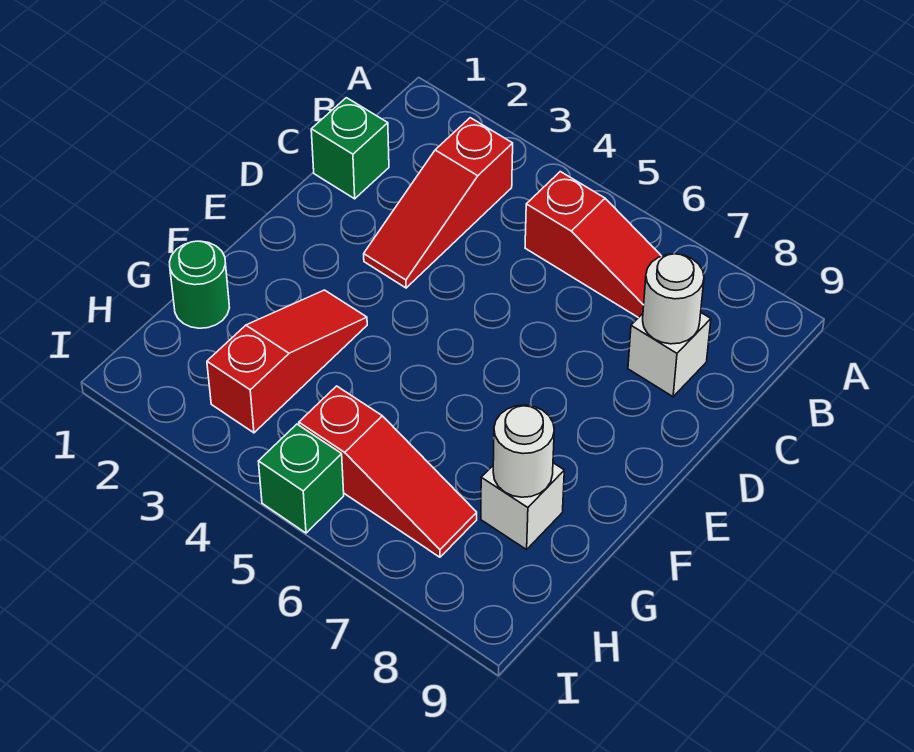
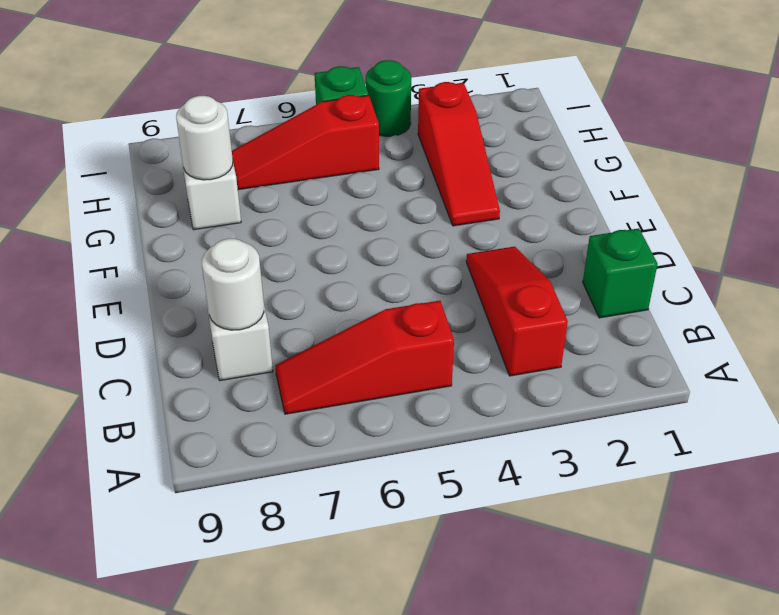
green round brick G1 level 1 -> green round brick I4 level 1

